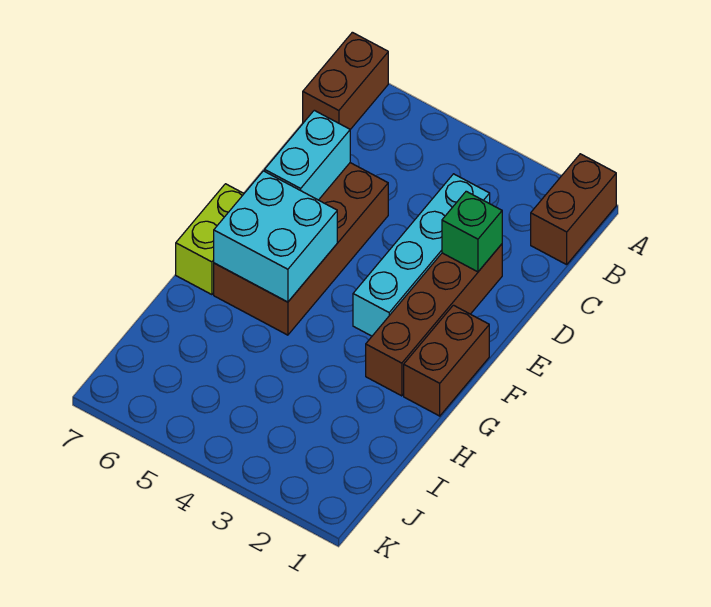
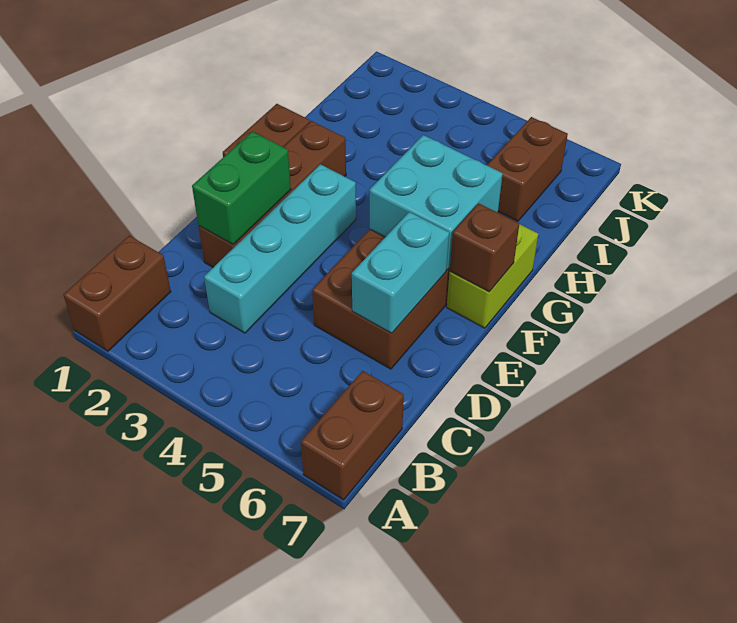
green brick D2 level 2 -> green brick D2:E2 level 2
none -> brown brick F7 level 2
none -> brown brick I6:J6 level 1

